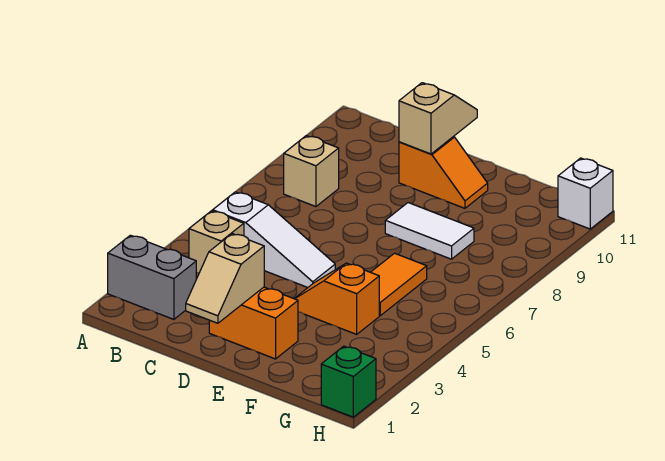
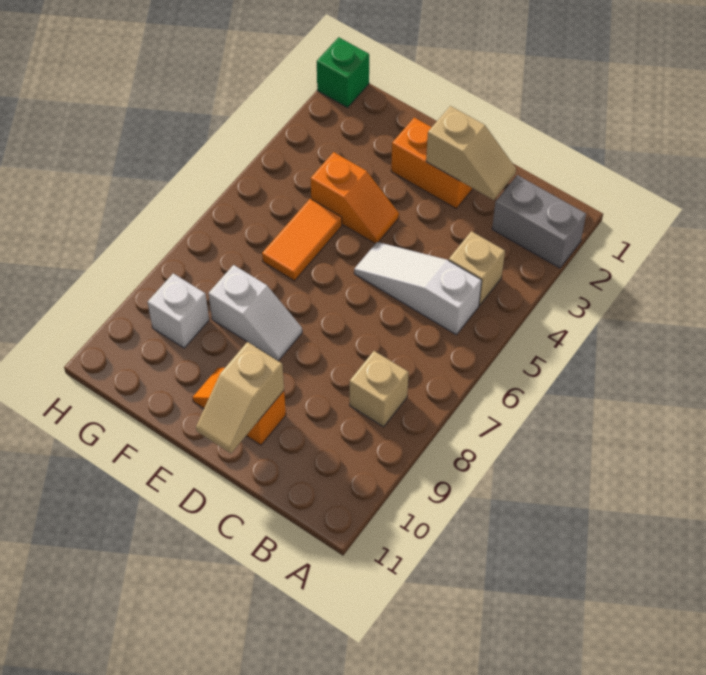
tan slope D1:D2 level 2 top 2 -> tan slope C2:D2 level 2 top D
white tile E8:F8 level 1 -> white slope E8:F8 level 1 top F
white brick H11 level 1 -> white brick G9 level 1

